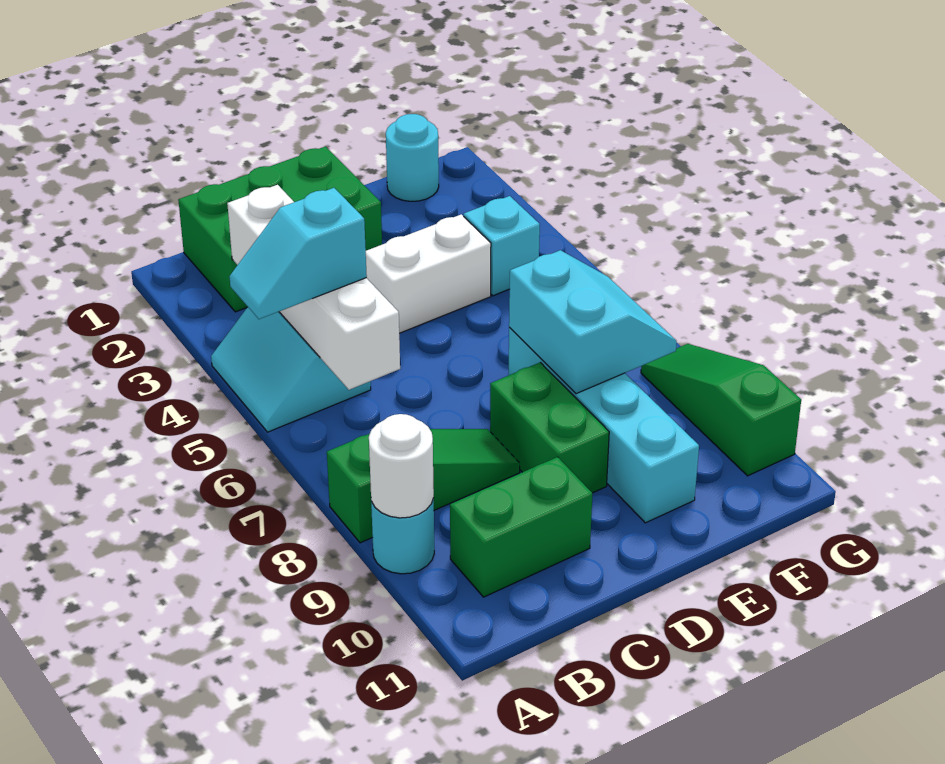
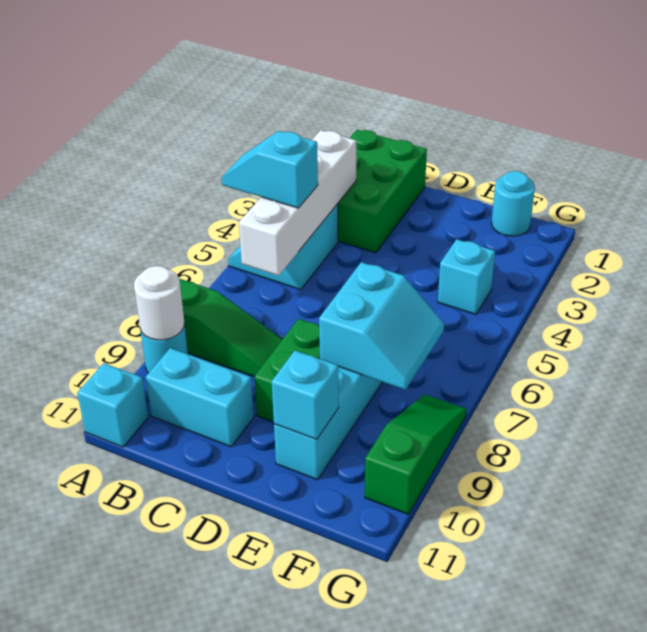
none -> cyan brick A11 level 1
green brick B1:D2 level 1 -> green brick B1:C3 level 1
green brick B10:C10 level 1 -> cyan brick B10:C10 level 1
white brick D4:E4 level 1 -> none
none -> cyan brick E10 level 2

